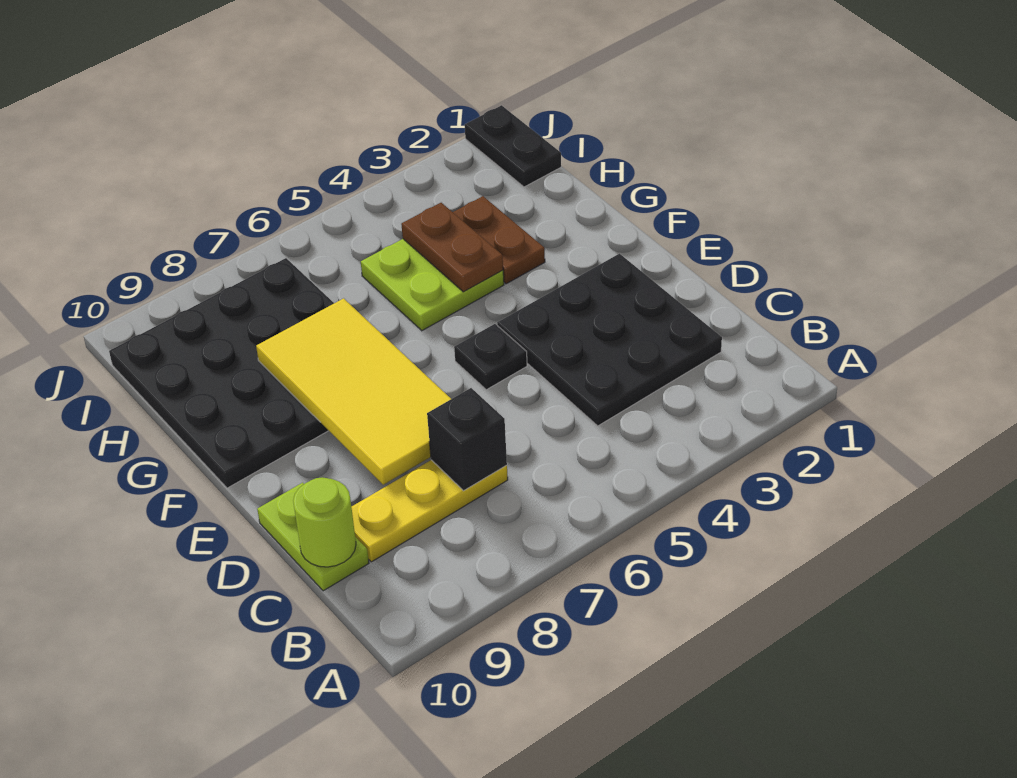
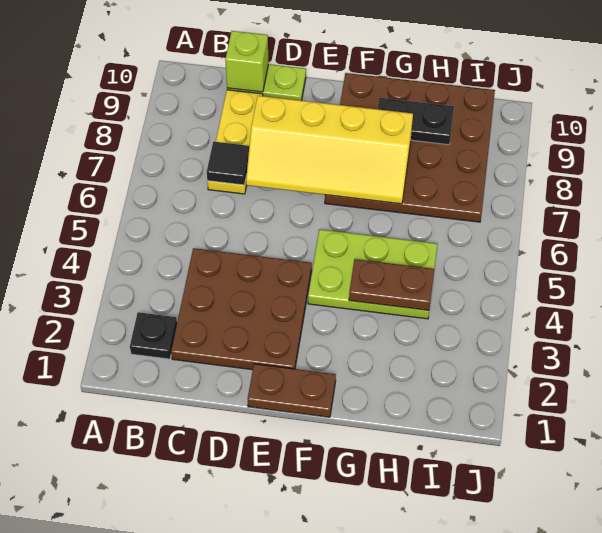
black plate C2:E4 level 1 -> brown plate C2:E4 level 1
black brick C7 level 2 -> black tile C7 level 2
lime round brick C10 level 2 -> lime brick C10 level 2
yellow tile D7:G8 level 2 -> yellow slope D7:G8 level 2 top 8
black plate E5 level 1 -> black plate B2 level 1
black plate F7:I10 level 1 -> brown plate F7:I10 level 1
brown plate G3:H3 level 1 -> brown plate E1:F1 level 1
lime plate G4:H5 level 1 -> lime plate F4:H5 level 1
black plate I1:J1 level 1 -> black plate G9:H9 level 2

